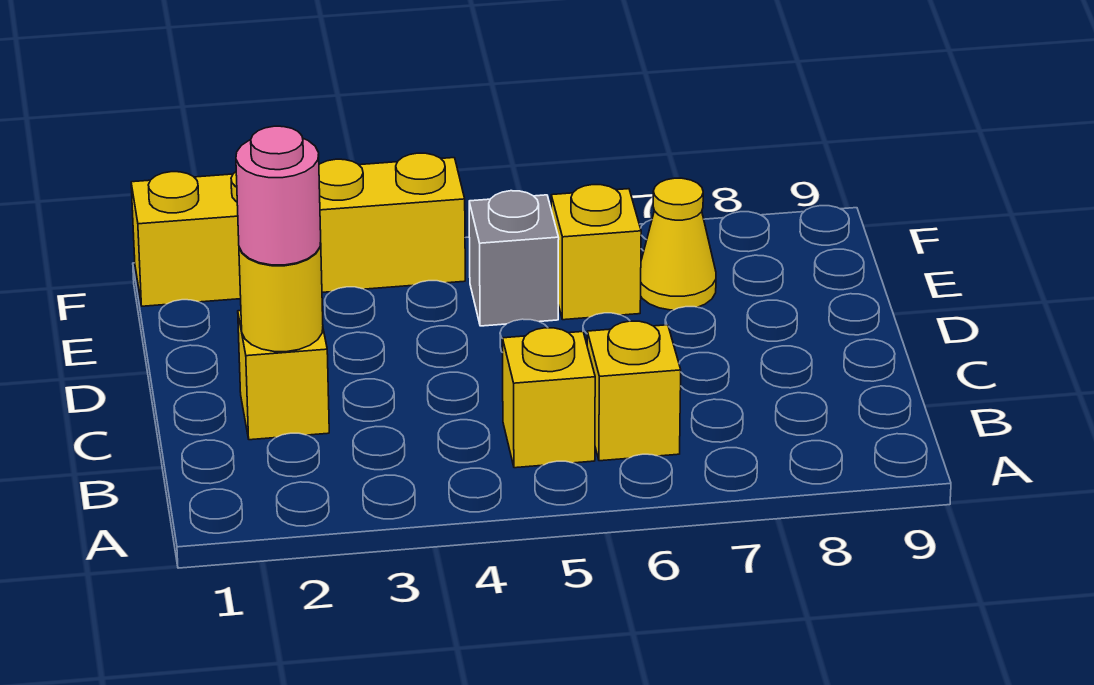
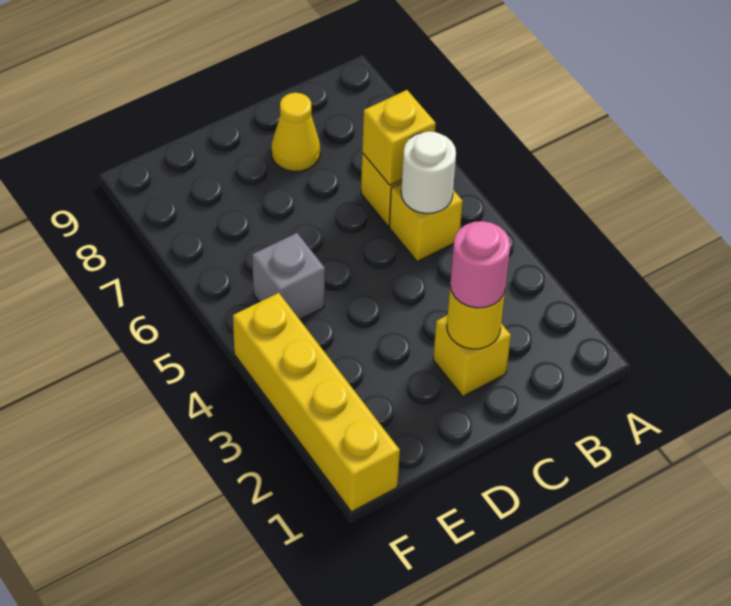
none -> white round brick B5 level 2
yellow brick E6 level 1 -> yellow brick B6 level 2
yellow cone E7 level 1 -> yellow cone C8 level 1

